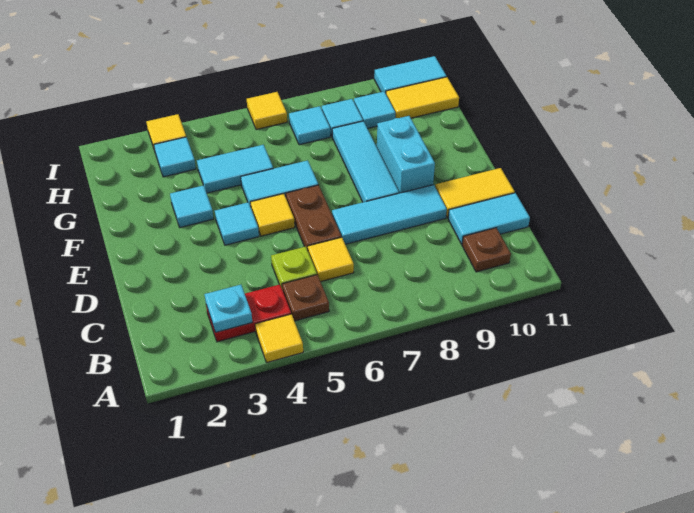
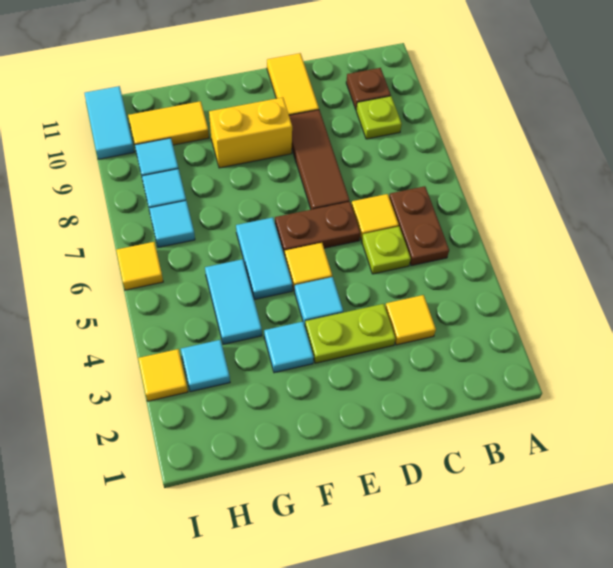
yellow tile A4 level 1 -> yellow tile C3 level 1
red plate B3:B4 level 1 -> none
cyan plate B3 level 2 -> none
brown plate B5 level 1 -> brown plate B5:B6 level 1
none -> lime plate B9 level 1
cyan tile C10:C11 level 1 -> none
none -> lime plate D3:E3 level 1
cyan tile D7:D9 level 1 -> brown tile D7:D9 level 1
cyan tile E8:G8 level 1 -> none
cyan brick E9:F9 level 1 -> yellow brick E9:F9 level 1
yellow tile H10:H11 level 1 -> yellow tile G10:H10 level 1

